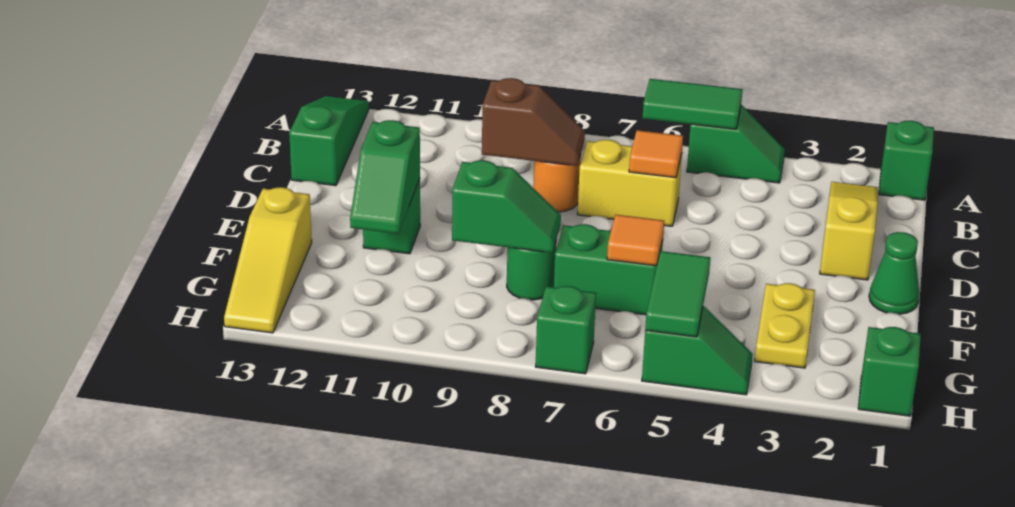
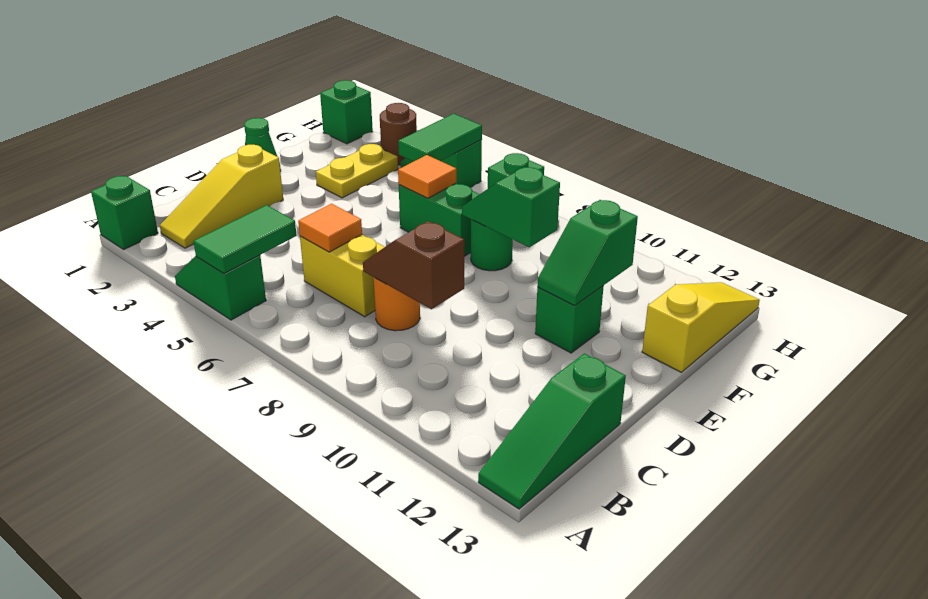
green tile A5:A6 level 2 -> green tile A5:B5 level 2
green slope E11:F11 level 2 top E -> green slope E11:F11 level 2 top F
none -> brown round brick H3 level 1

